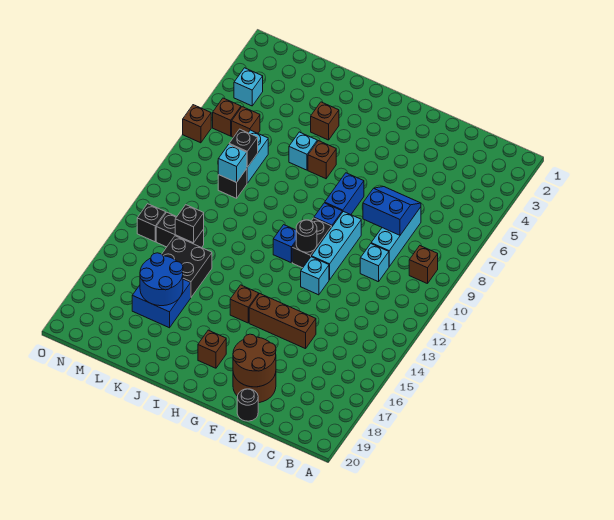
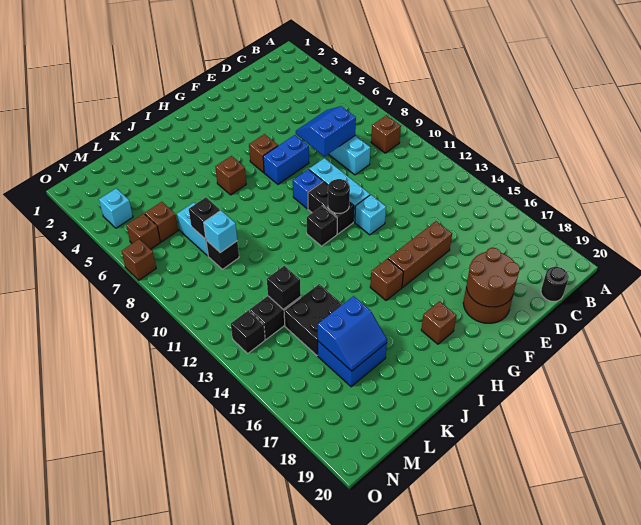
cyan brick D10 level 1 -> none
black round brick E20 level 1 -> black round brick C20 level 1
blue brick G7:G8 level 1 -> blue brick F7:G7 level 1
blue brick H11 level 1 -> black brick H11 level 1
brown brick J4 level 1 -> brown brick G6 level 1
cyan brick J6 level 1 -> none
blue round brick K16:L17 level 2 -> blue slope K16:L17 level 2 top 16

